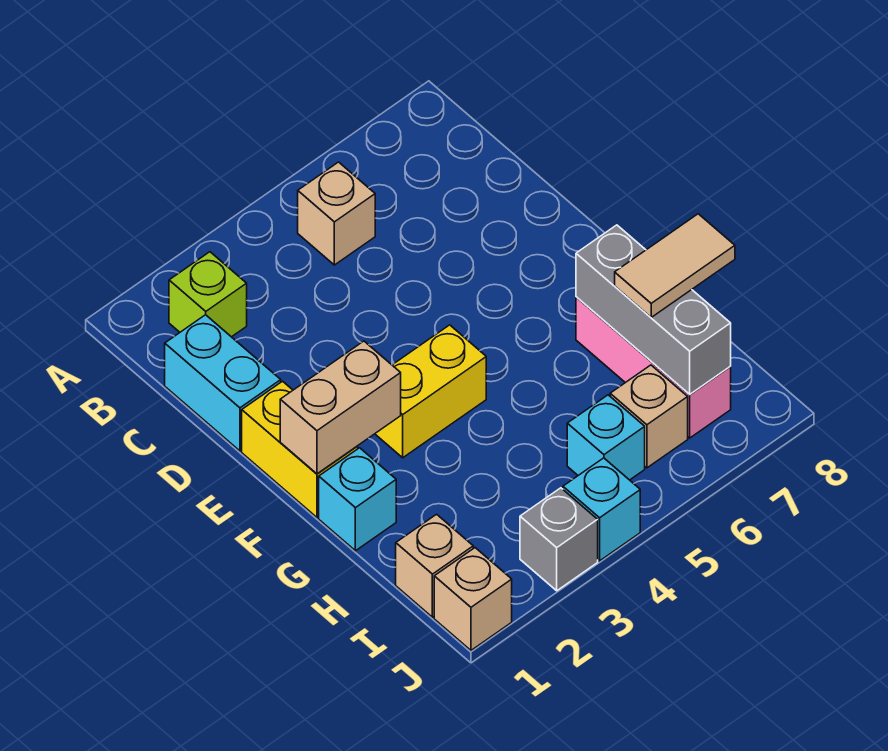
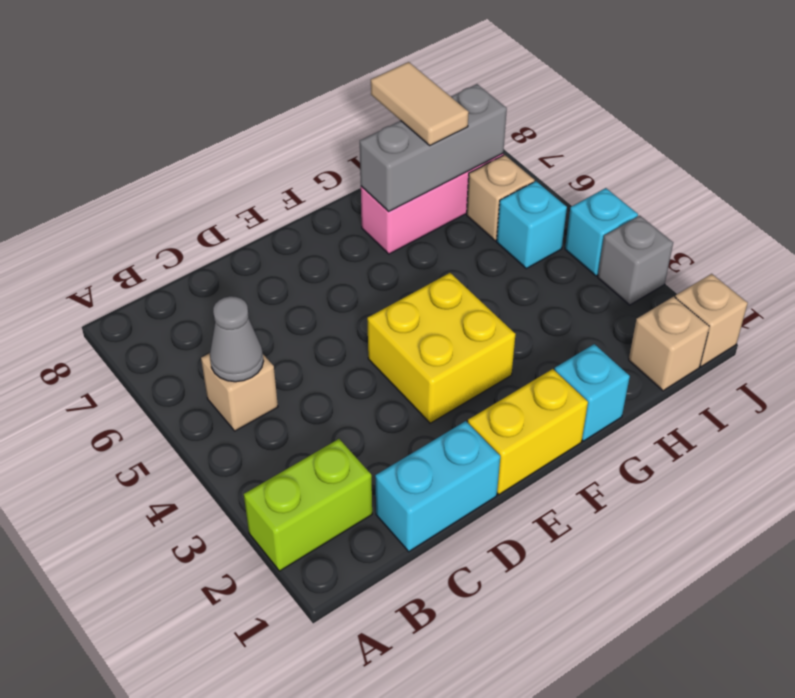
lime brick B2 level 1 -> lime brick A2:B2 level 1
none -> grey cone B5 level 2
tan brick F1:F2 level 2 -> none
yellow brick F3:F4 level 1 -> yellow brick E3:F4 level 1

